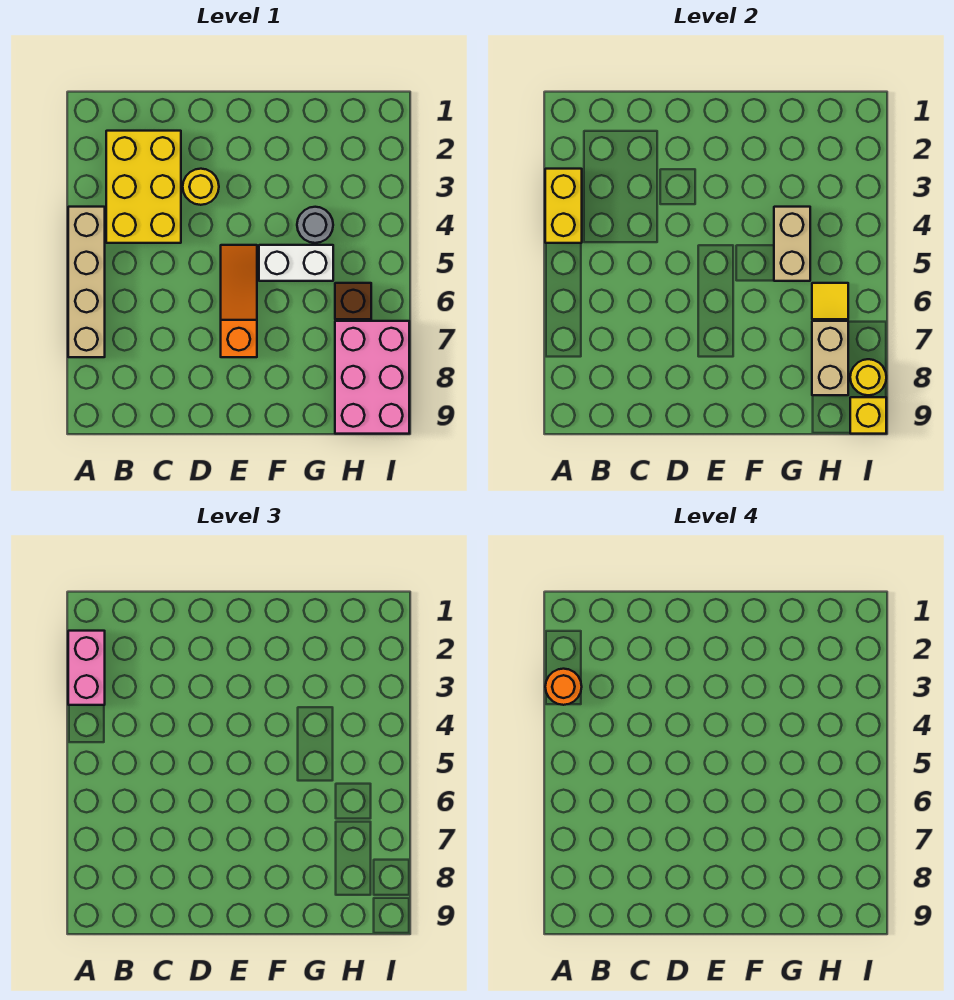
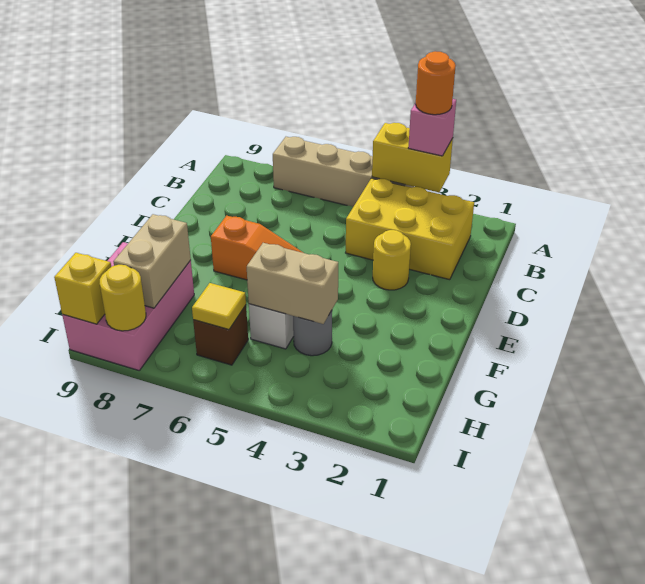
pink brick A2:A3 level 3 -> pink brick A3 level 3
pink brick H7:I9 level 1 -> pink brick G8:I9 level 1
tan brick H7:H8 level 2 -> tan brick G8:H8 level 2

